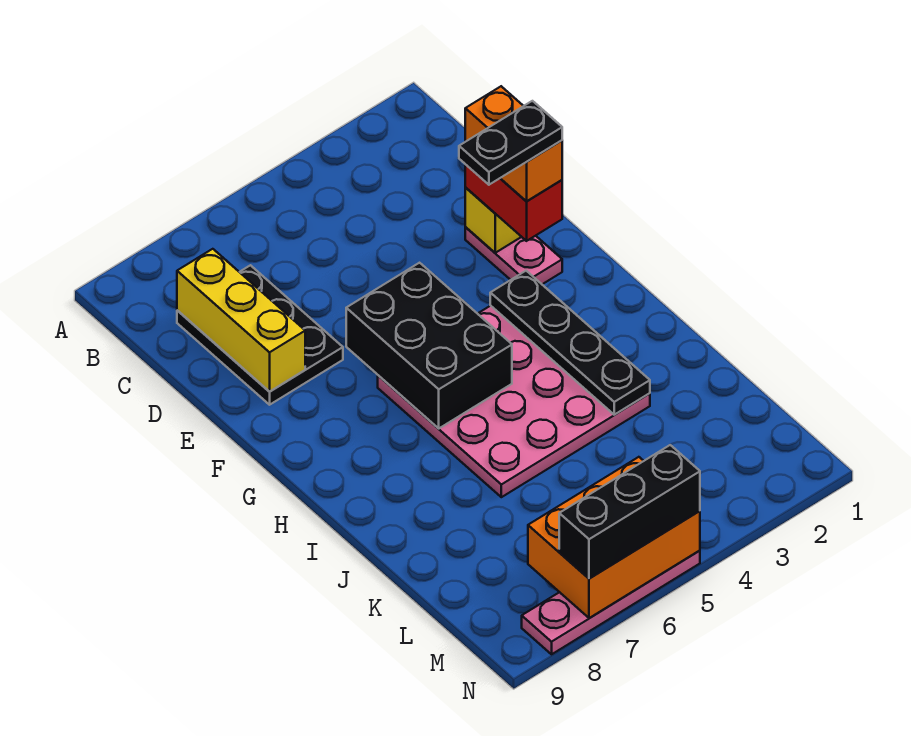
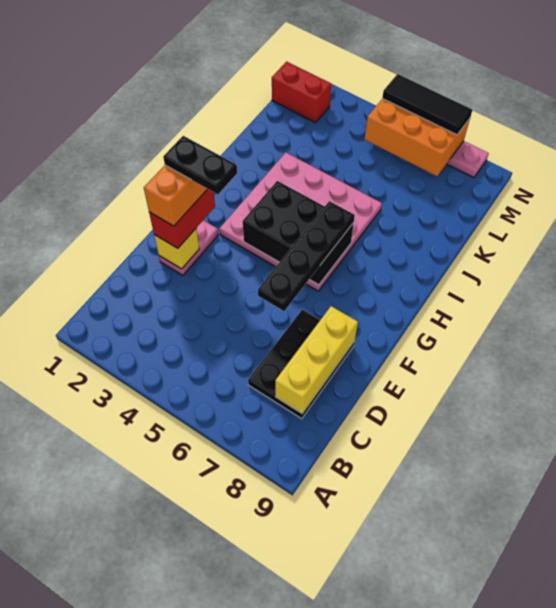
black brick F5:H6 level 2 -> black brick G4:H6 level 2
black plate G3:J3 level 2 -> black plate E6:H6 level 3
none -> red brick M1:M2 level 1
black brick N5:N7 level 3 -> black tile N5:N7 level 3

